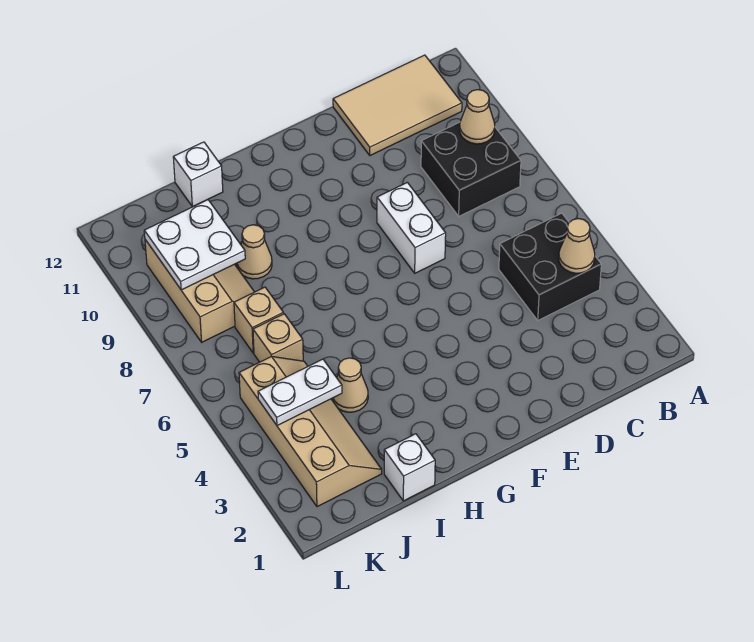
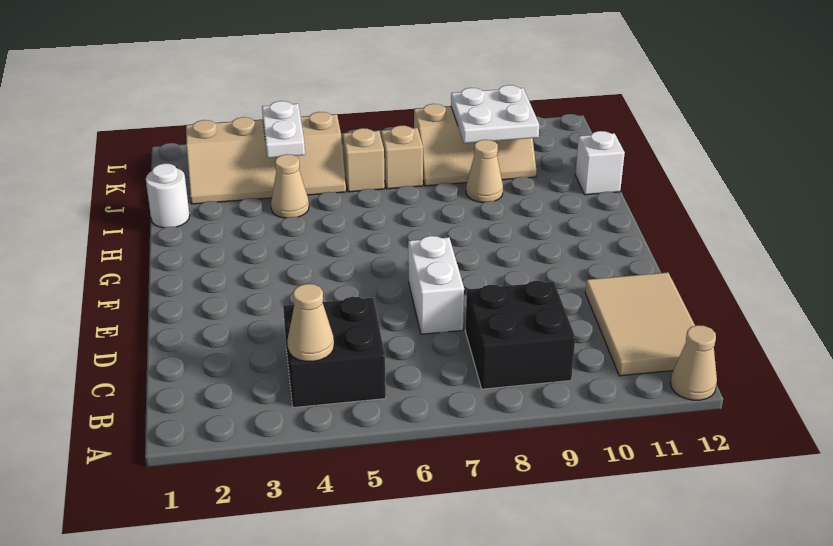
tan cone B9 level 2 -> tan cone A12 level 1
white brick E7:E8 level 1 -> white brick D7:E7 level 1
white brick I1 level 1 -> white round brick I1 level 1

